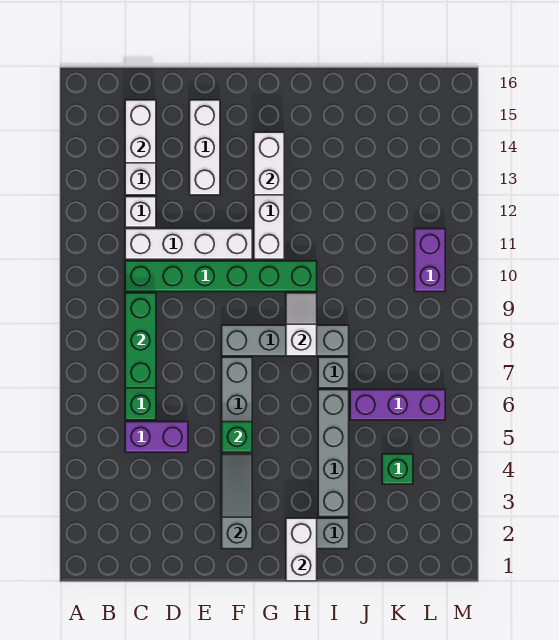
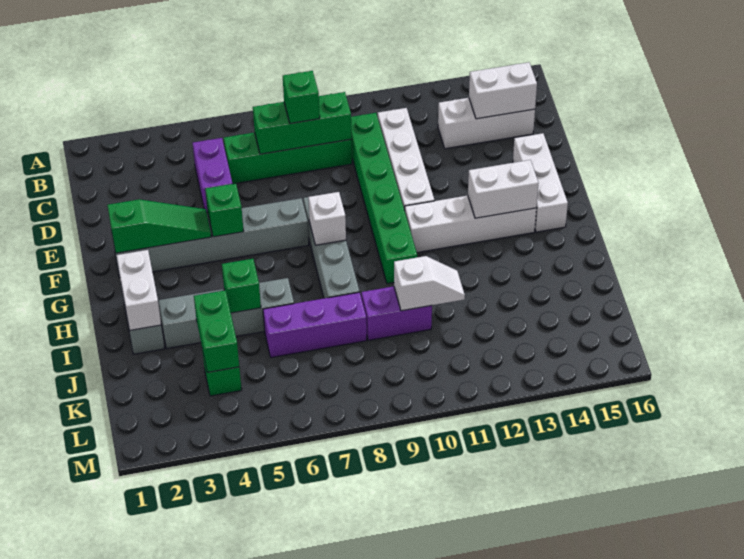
none -> green brick C8 level 3
white brick C12 level 1 -> white brick G8 level 2
white brick E13:E15 level 1 -> white brick E15:G15 level 1
grey slope F2:F4 level 2 top 2 -> green slope F2:F4 level 2 top 2
white brick H1:H2 level 2 -> white brick H2:I2 level 2
white slope H8:H9 level 2 top 8 -> white slope J10:J11 level 2 top 10
none -> green brick I5 level 2
grey brick I7 level 1 -> none
none -> green brick J4:K4 level 2
purple brick J6:L6 level 1 -> purple brick J6:J8 level 1
purple brick L10:L11 level 1 -> purple brick J9:J10 level 1

